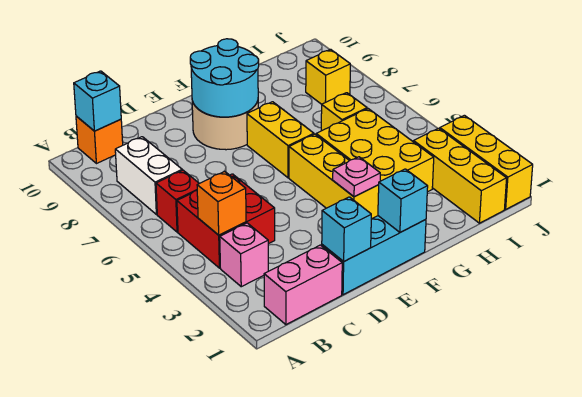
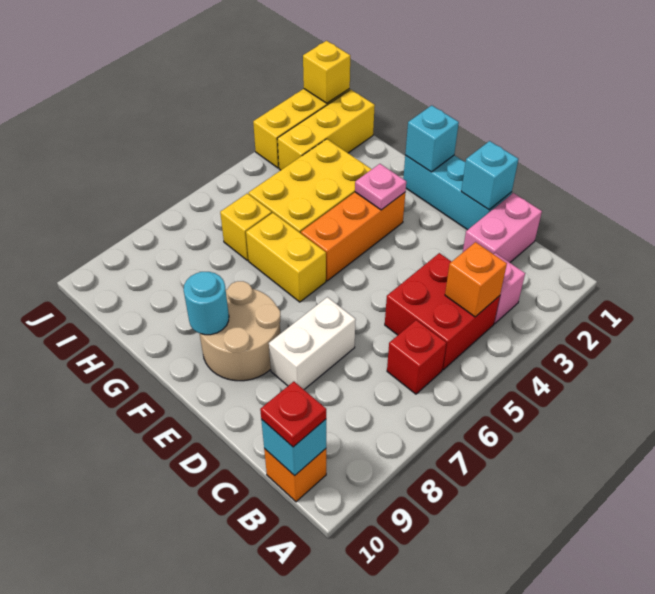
pink brick B1:C1 level 1 -> pink brick C1:C2 level 1
white brick B7:B8 level 1 -> white brick D7:D8 level 1
none -> red plate B10 level 3
cyan round brick E8:F9 level 2 -> cyan round brick F9 level 2
yellow brick F3:F5 level 1 -> orange brick F3:F5 level 1
yellow brick F6:F7 level 1 -> yellow brick F6:G6 level 1
yellow brick I8 level 1 -> yellow brick J1 level 2

